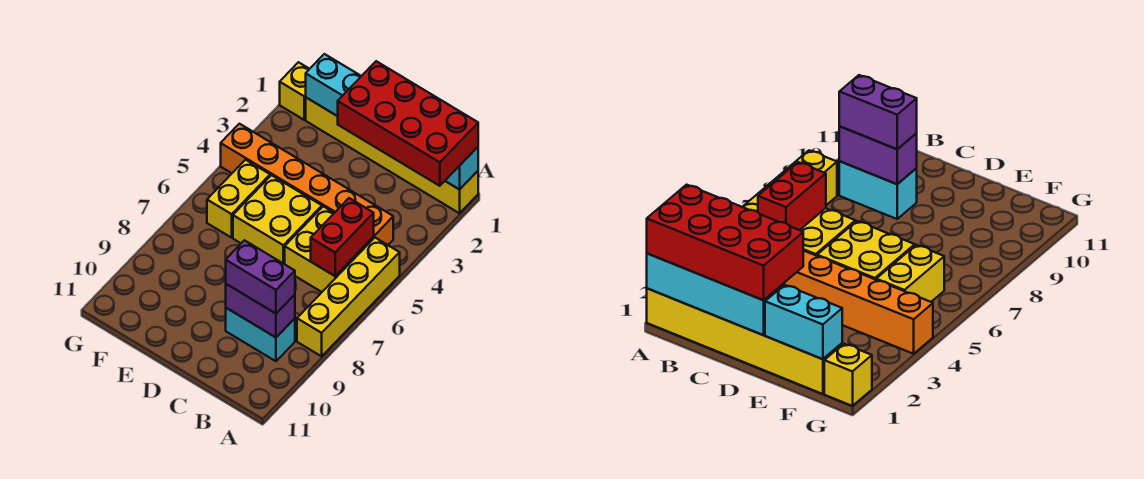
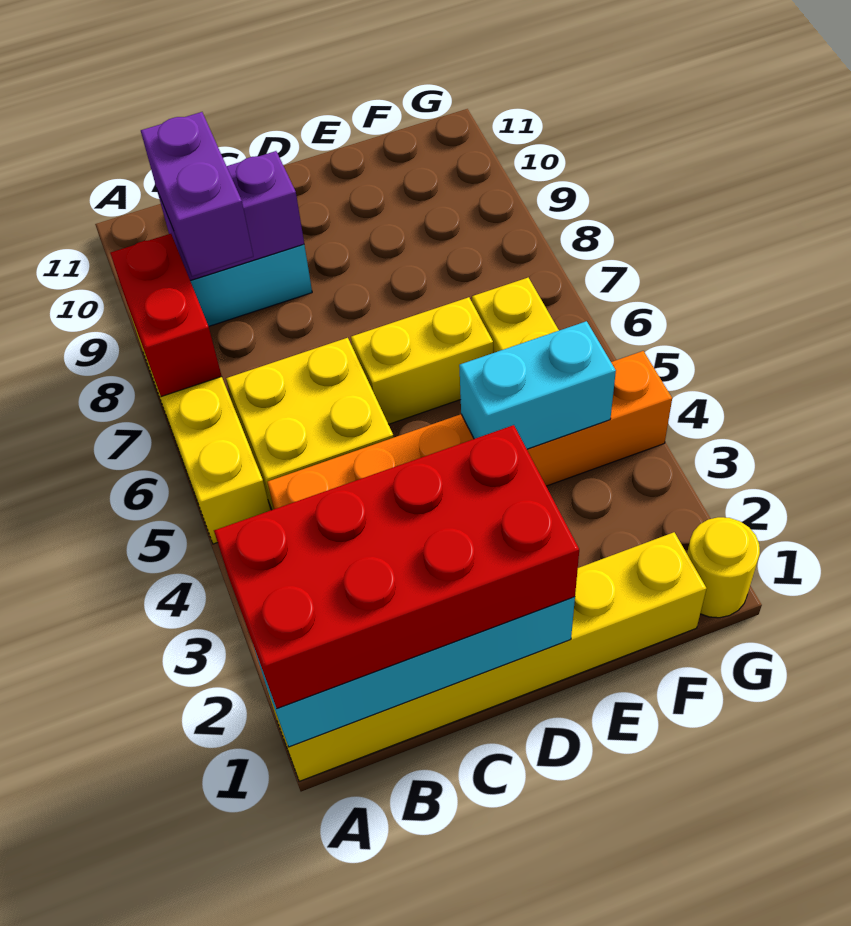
red brick B5:B6 level 2 -> red brick A7:A8 level 2
purple brick B9:C9 level 3 -> purple brick B8:B9 level 3
yellow brick D5:E6 level 1 -> yellow brick D6:E6 level 1
cyan brick E1:F1 level 2 -> cyan brick E4:F4 level 2
yellow brick G1 level 1 -> yellow round brick G1 level 1

